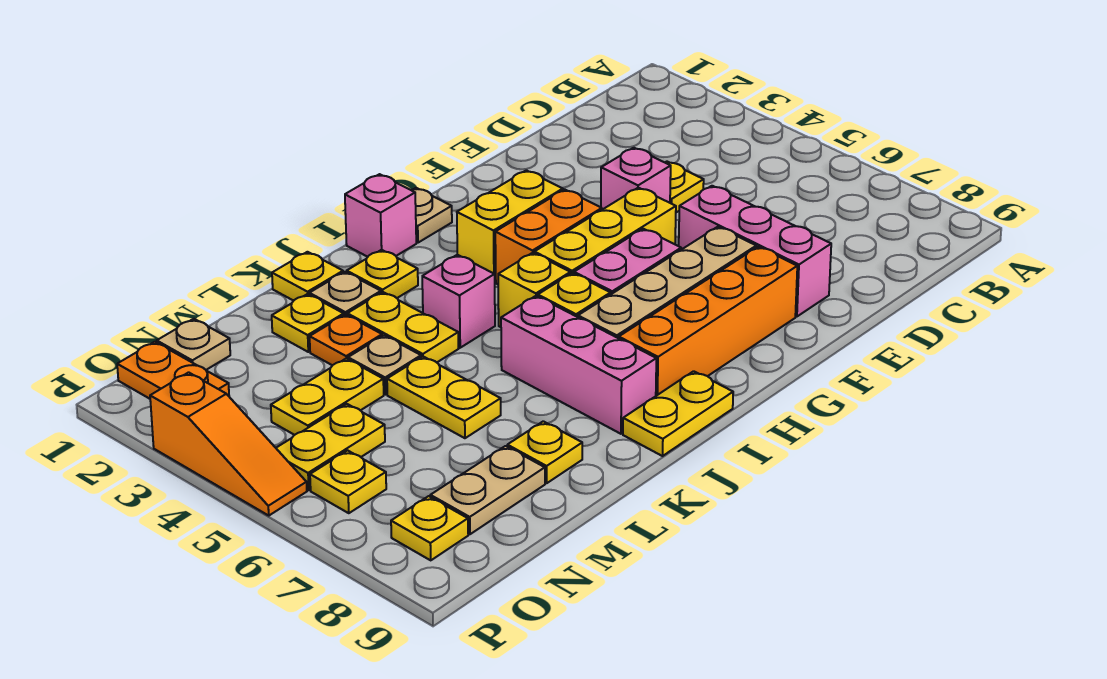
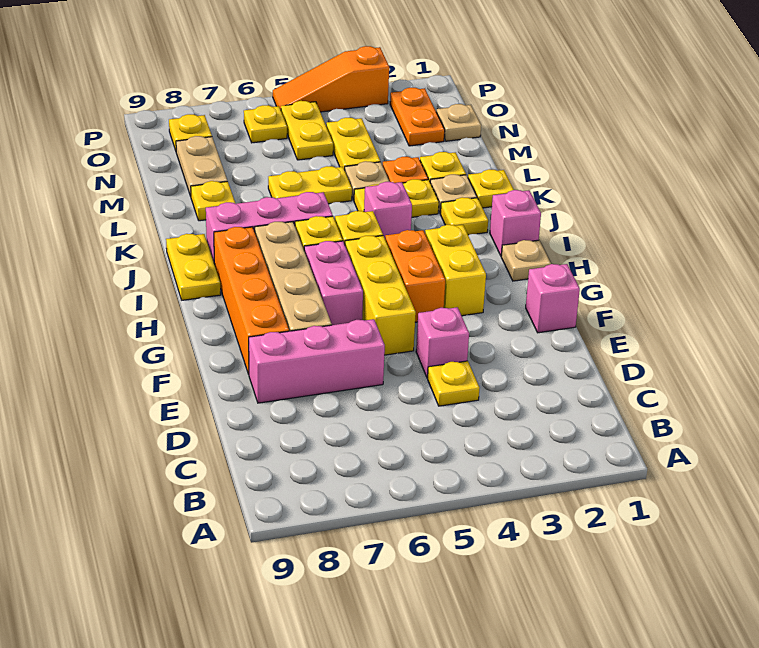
none -> pink brick F1 level 1
orange plate O1:O2 level 1 -> orange plate N2:O2 level 1

